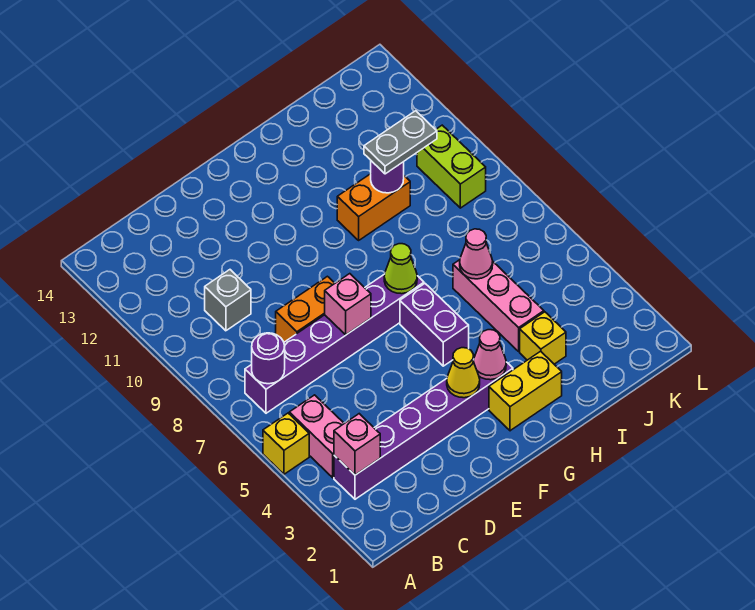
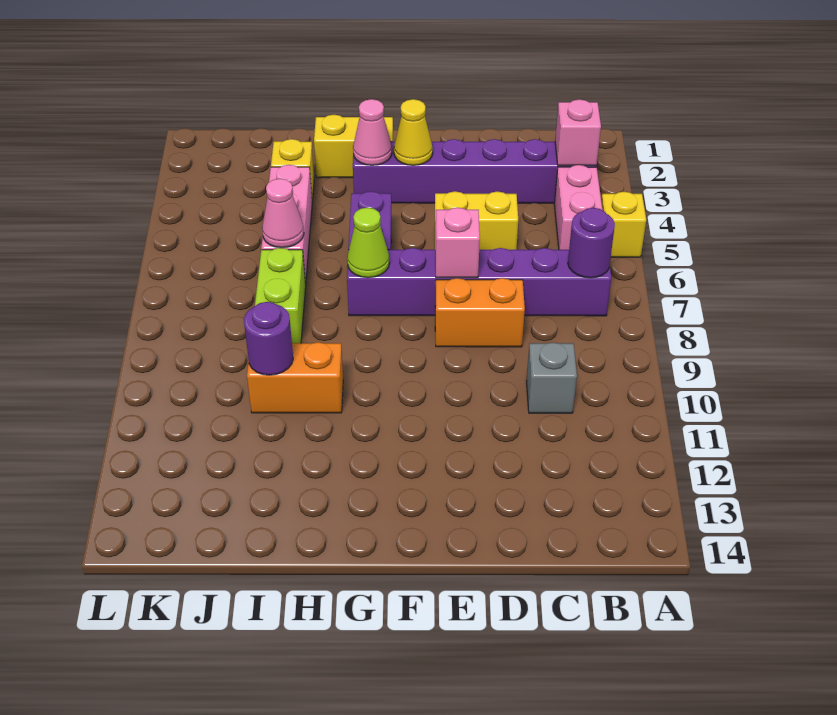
none -> yellow brick D5:E5 level 1
grey plate I10:J10 level 3 -> none
lime brick K9:K10 level 1 -> lime brick I7:I8 level 1

